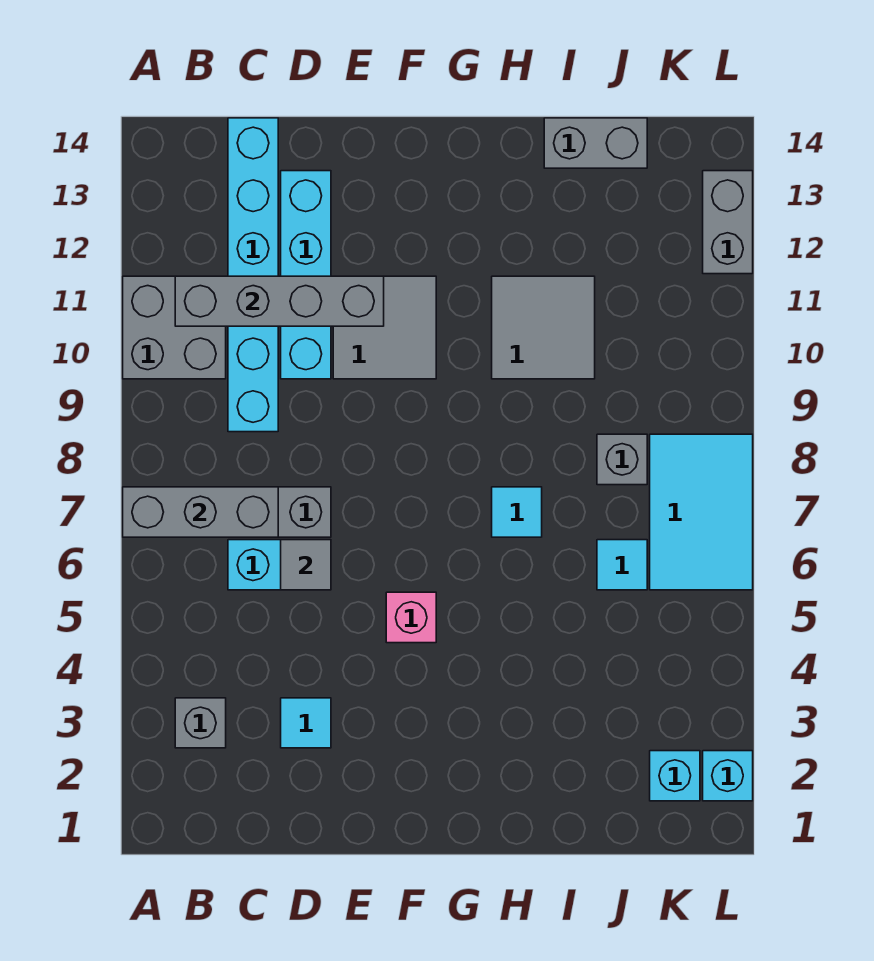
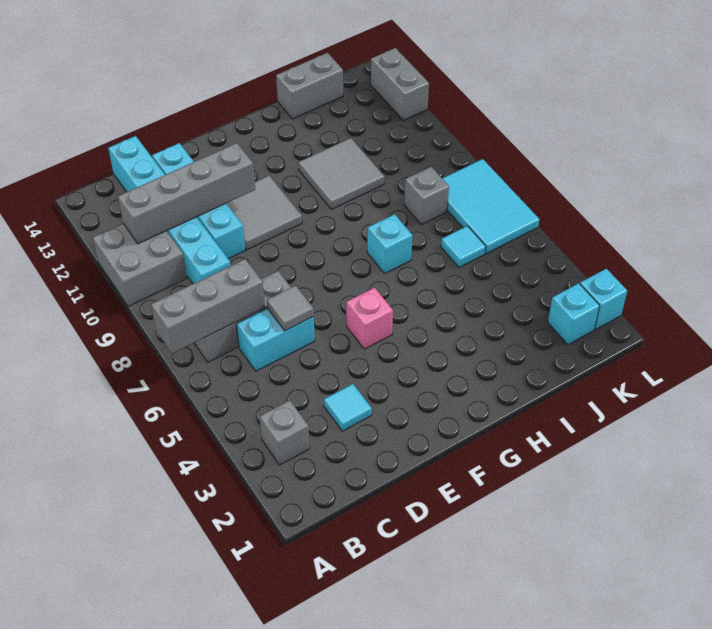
cyan tile H7 level 1 -> cyan brick H7 level 1

